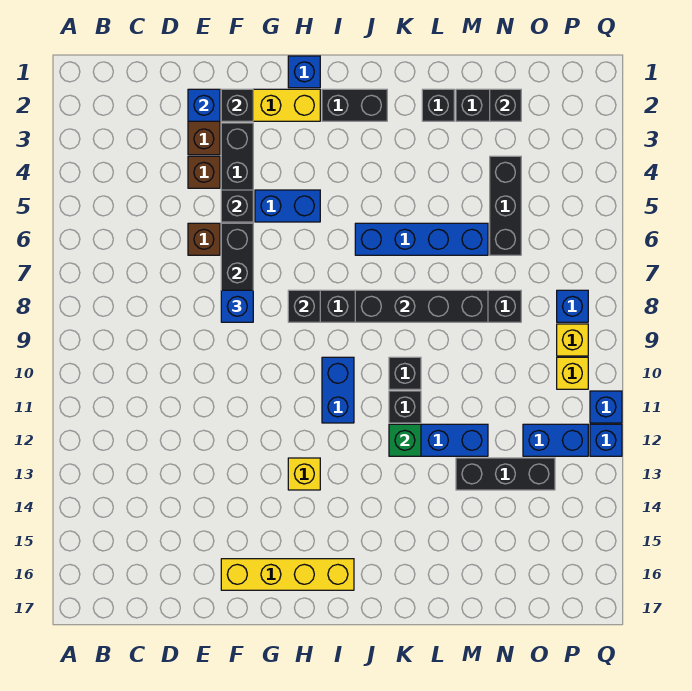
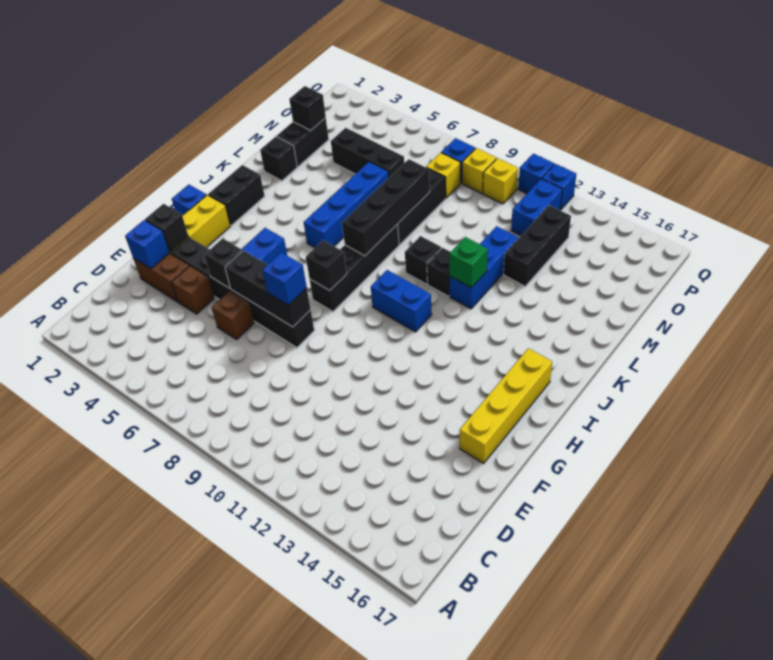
yellow brick H13 level 1 -> yellow brick O8 level 1

